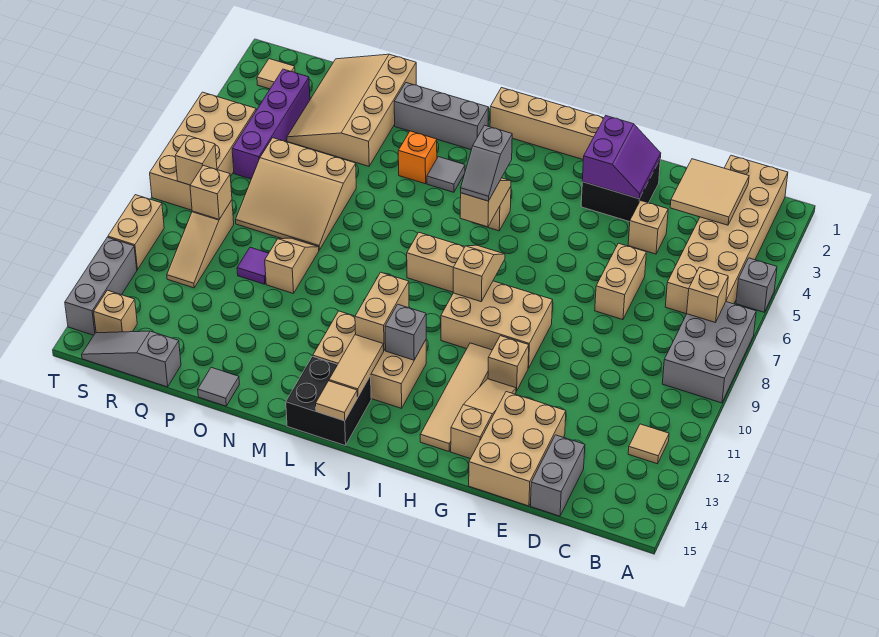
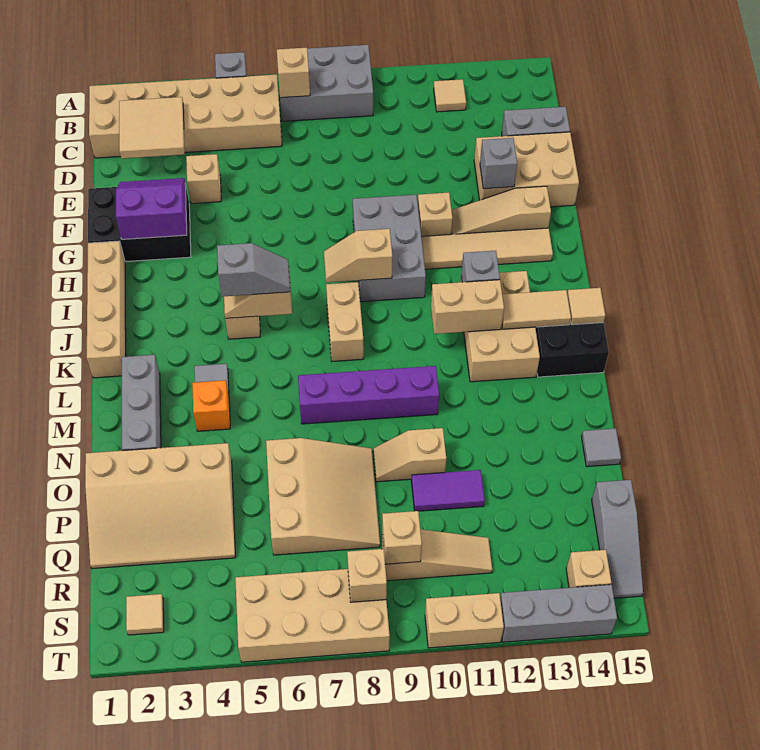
tan brick E6:E7 level 1 -> none
black brick F2:G3 level 1 -> black brick F1:G3 level 1
none -> grey brick F13 level 2
tan brick G9:I10 level 1 -> grey brick G9:I10 level 1
purple tile P10 level 1 -> purple tile P10:P11 level 1
purple brick R3:R6 level 1 -> purple brick M7:M10 level 1

